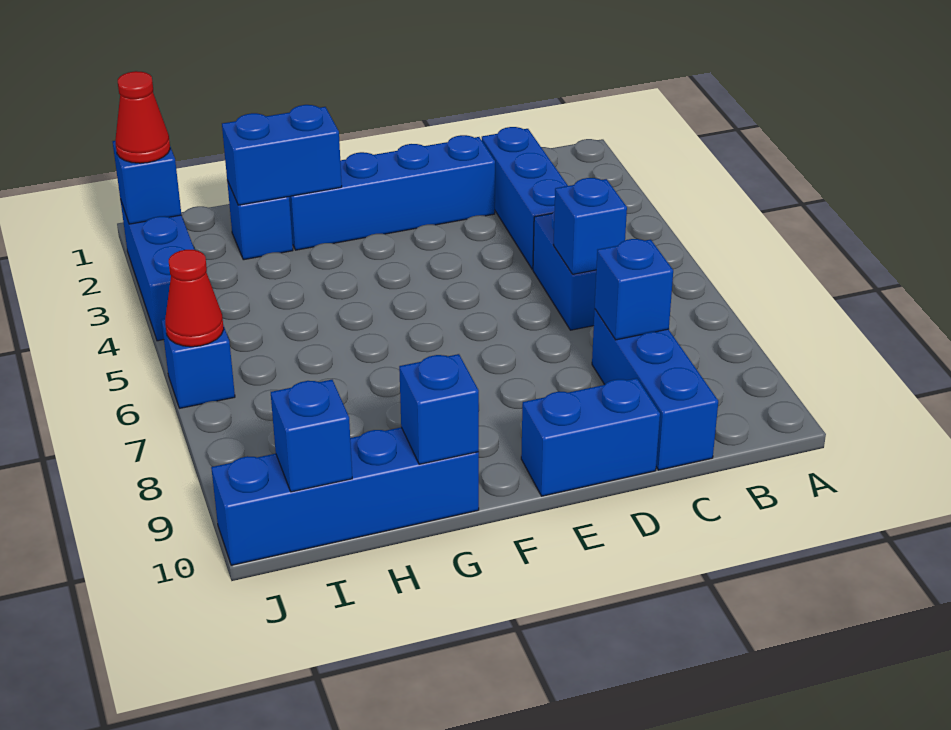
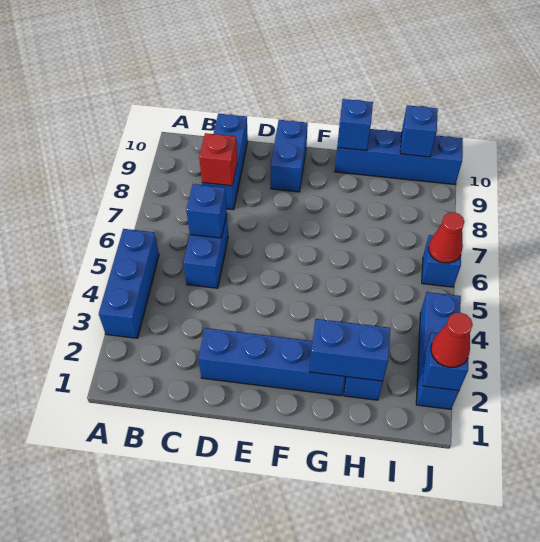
blue brick C2:C4 level 1 -> blue brick A3:A5 level 1
blue brick C8 level 2 -> red brick C8 level 2
blue brick D10:E10 level 1 -> blue brick E9:E10 level 1

